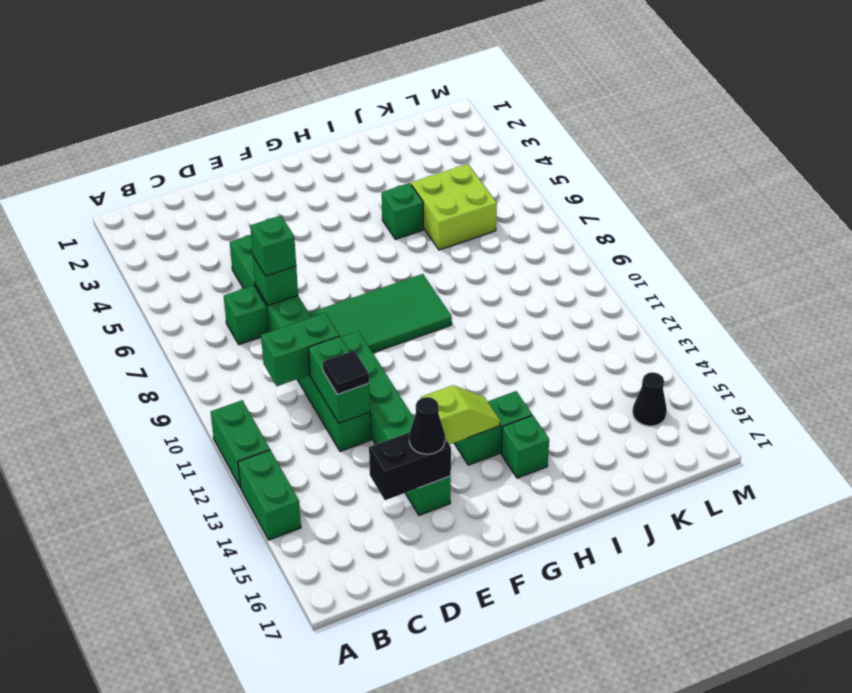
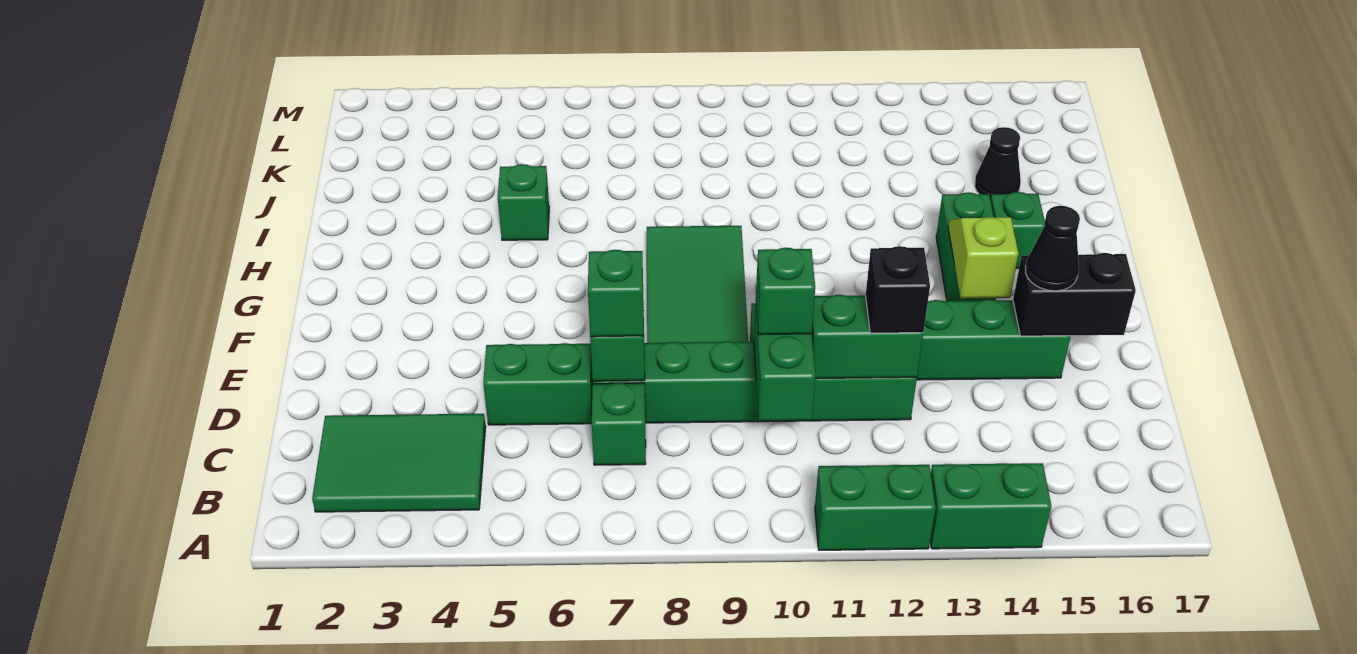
none -> green tile B2:C4 level 1
none -> green brick D10 level 3
black tile D12 level 3 -> black brick D12 level 3
black brick D15:E15 level 2 -> black brick E15:E16 level 2
lime brick J5:K6 level 1 -> none
black cone L15 level 1 -> black cone J15 level 1

